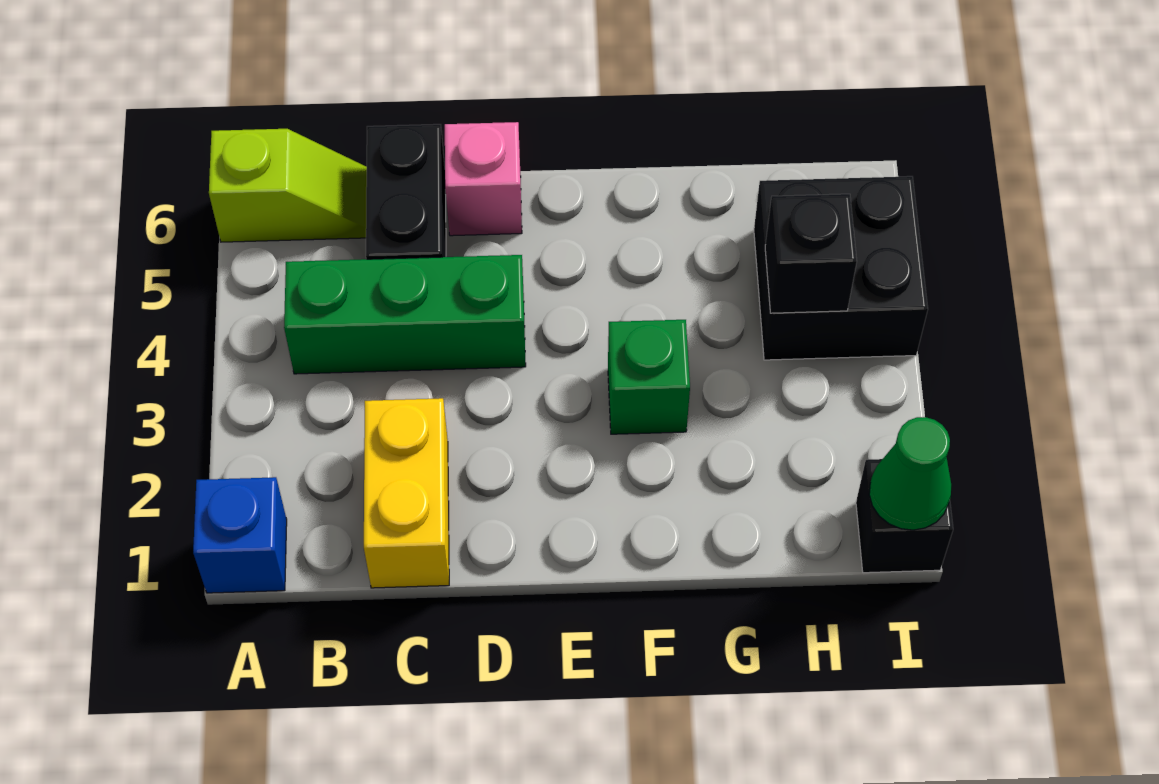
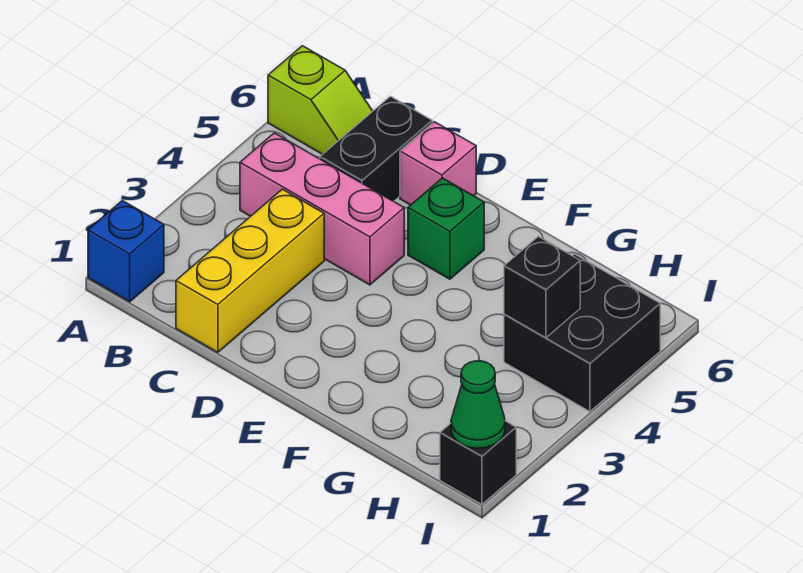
green brick B4:D4 level 1 -> pink brick B4:D4 level 1
yellow brick C1:C2 level 1 -> yellow brick C1:C3 level 1
green brick F3 level 1 -> green brick E5 level 1

